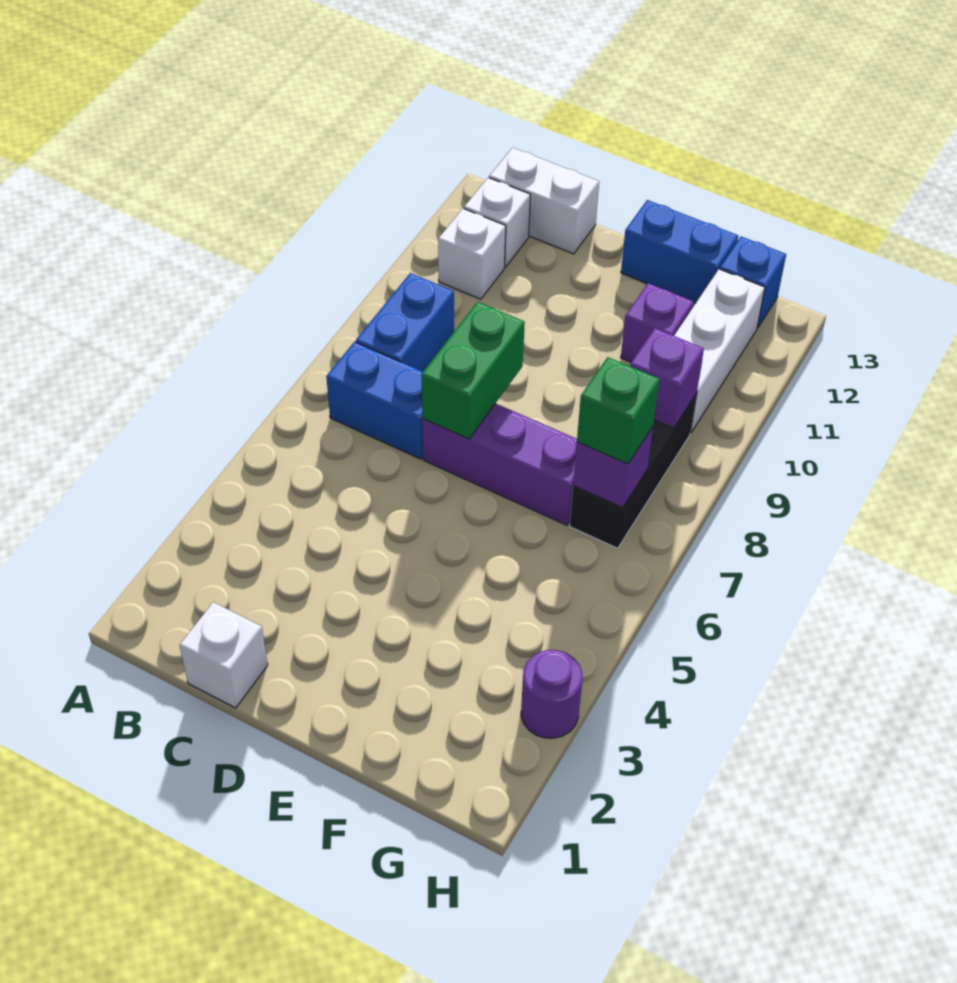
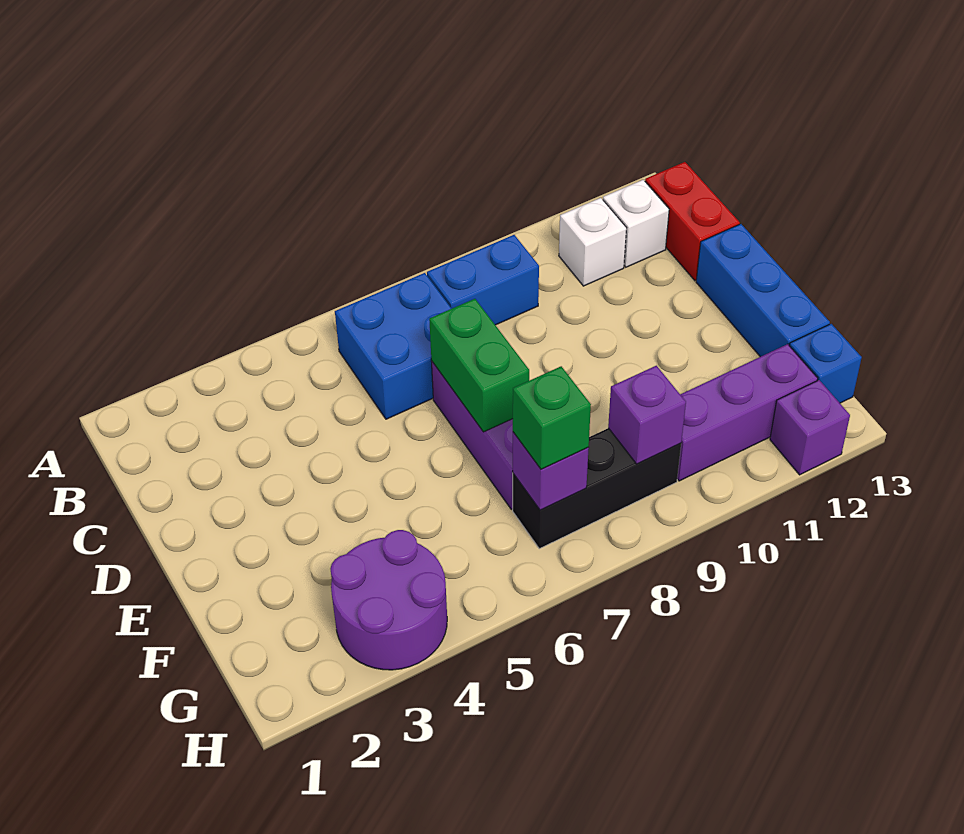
blue brick B7:C7 level 1 -> blue brick B6:C7 level 1
white brick B13:C13 level 1 -> red brick B13:C13 level 1
white brick C1 level 1 -> none
green brick D7:D8 level 2 -> green brick D7:E7 level 2
blue brick E13:F13 level 1 -> blue brick D13:F13 level 1
purple brick F11 level 1 -> purple brick H12 level 1
white brick G10:G12 level 1 -> purple brick G10:G12 level 1
purple round brick H3 level 1 -> purple round brick G3:H4 level 1

